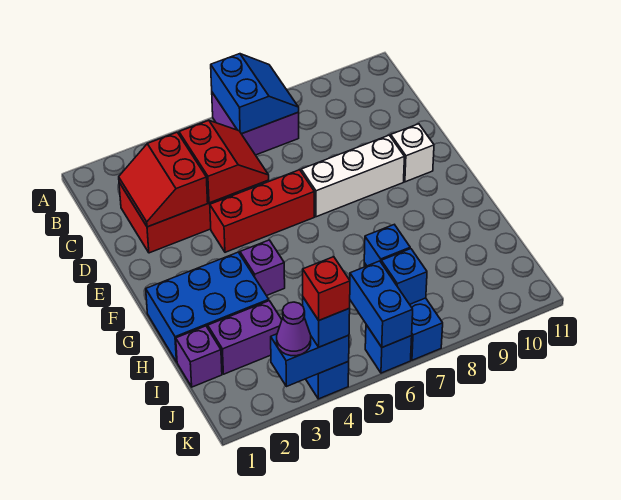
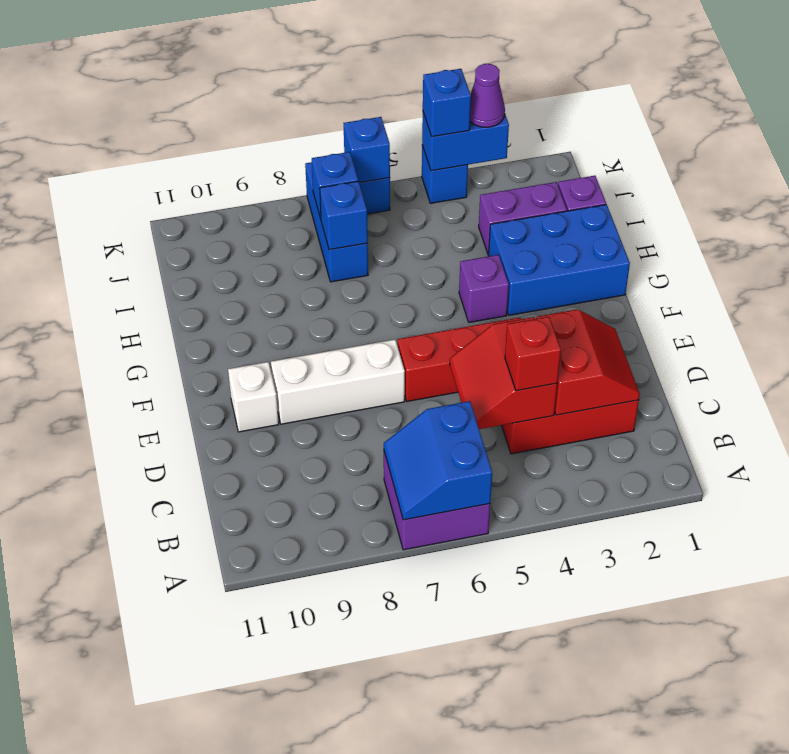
blue brick J6:K6 level 2 -> blue brick K6 level 2
red brick K4 level 4 -> red brick C4 level 3

